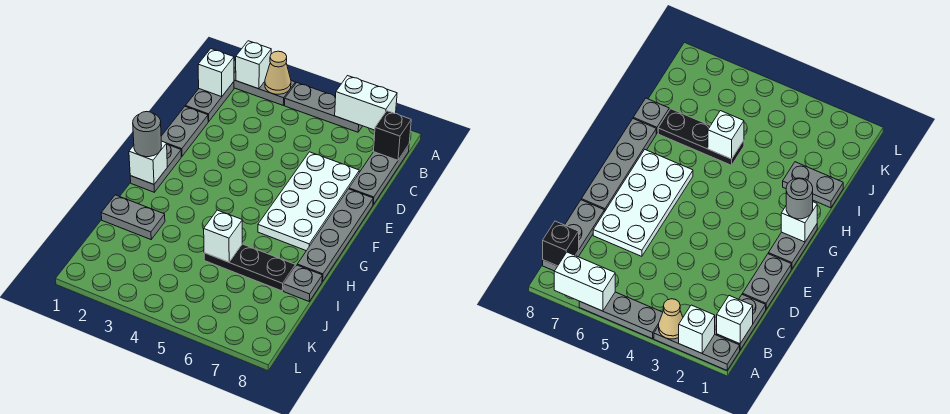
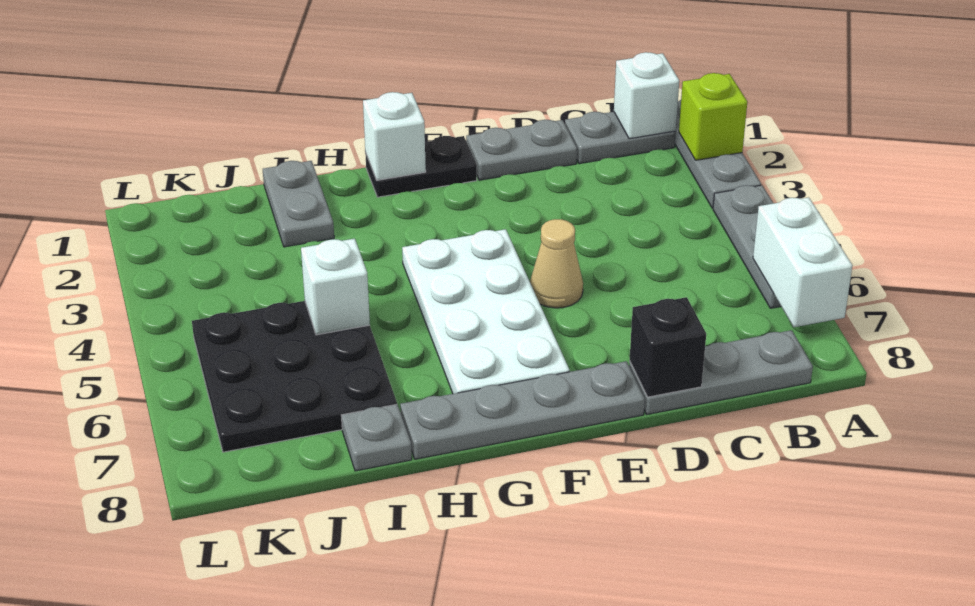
white brick A2 level 2 -> lime brick A2 level 2
tan cone A3 level 2 -> tan cone E5 level 1
black brick B8 level 2 -> black brick D8 level 2
white plate D6:G7 level 1 -> white plate F4:G7 level 1
grey plate F1:G1 level 1 -> black plate F1:G1 level 1
grey round brick G1 level 3 -> none
black plate I5:I7 level 1 -> black plate I5:K7 level 1

